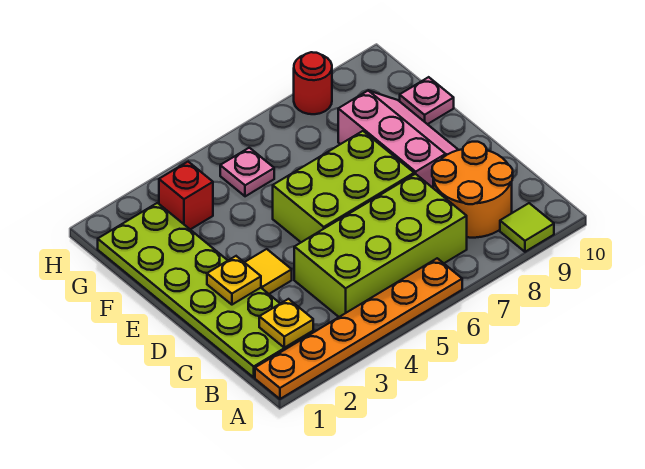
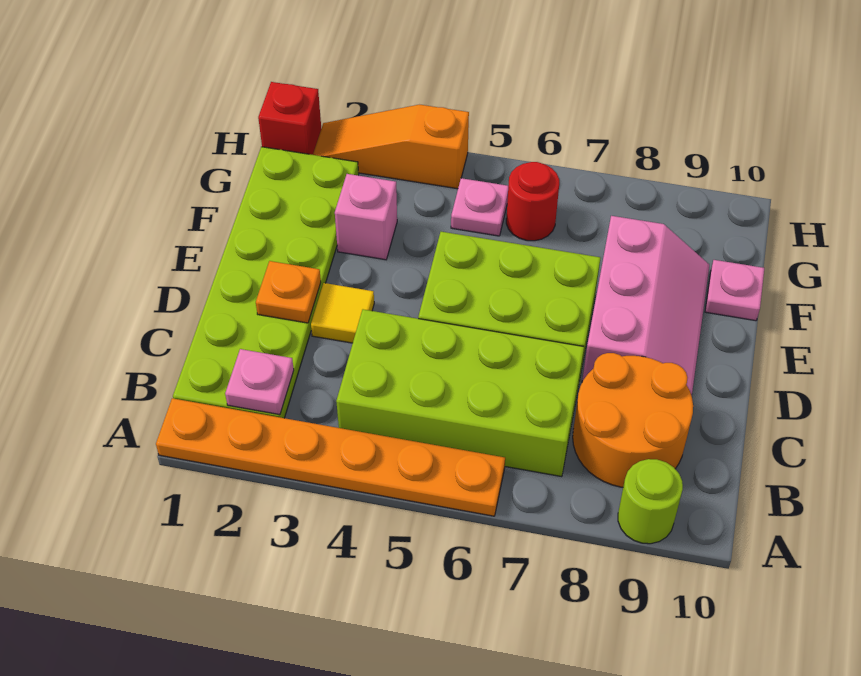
lime tile A9 level 1 -> lime round brick A9 level 1
yellow plate B2 level 2 -> pink plate B2 level 2
yellow plate D2 level 2 -> orange plate D2 level 2
none -> pink brick F3 level 1
red brick G3 level 1 -> red brick H1 level 1
none -> orange slope H2:H4 level 1 top 4
red round brick H8 level 1 -> red round brick G6 level 1

